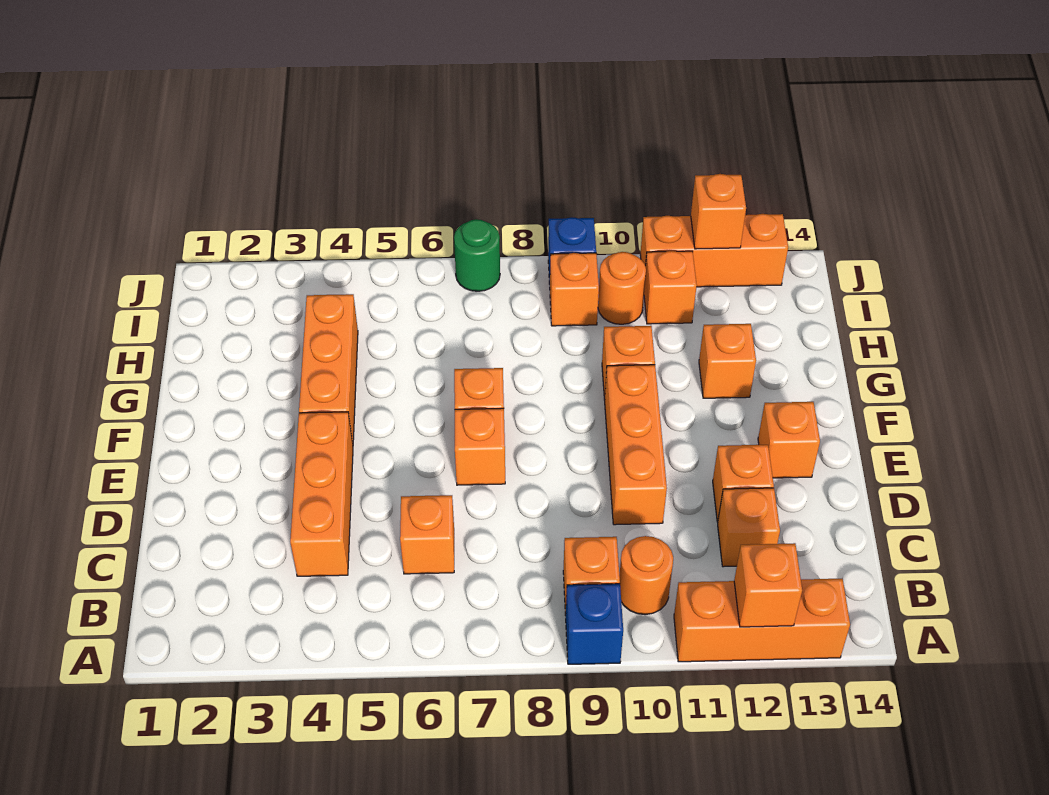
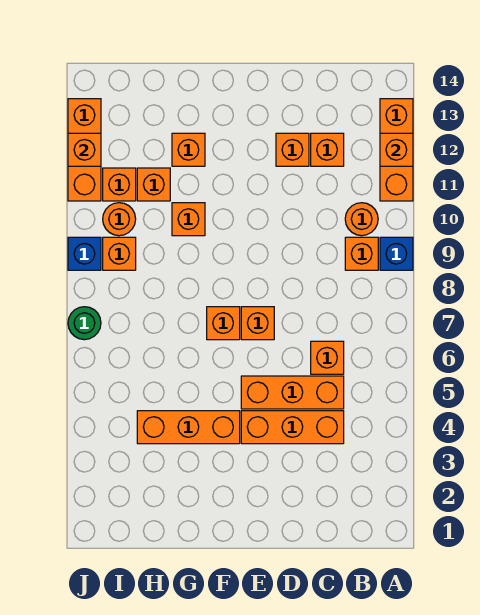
orange brick D10:F10 level 1 -> orange brick C5:E5 level 1
orange brick E13 level 1 -> orange brick H11 level 1

